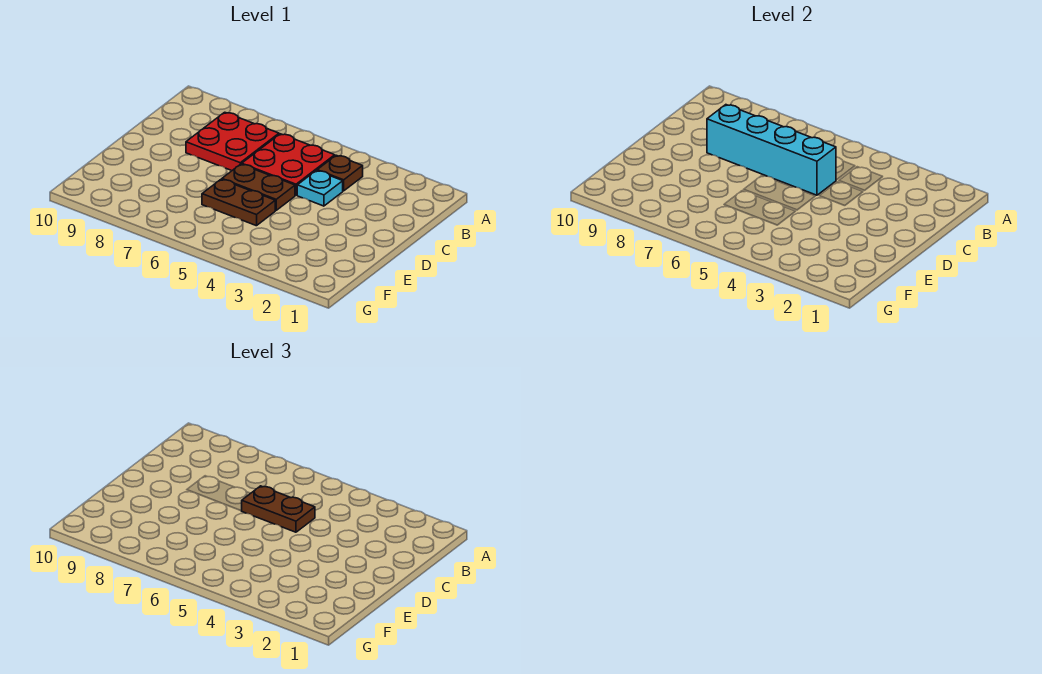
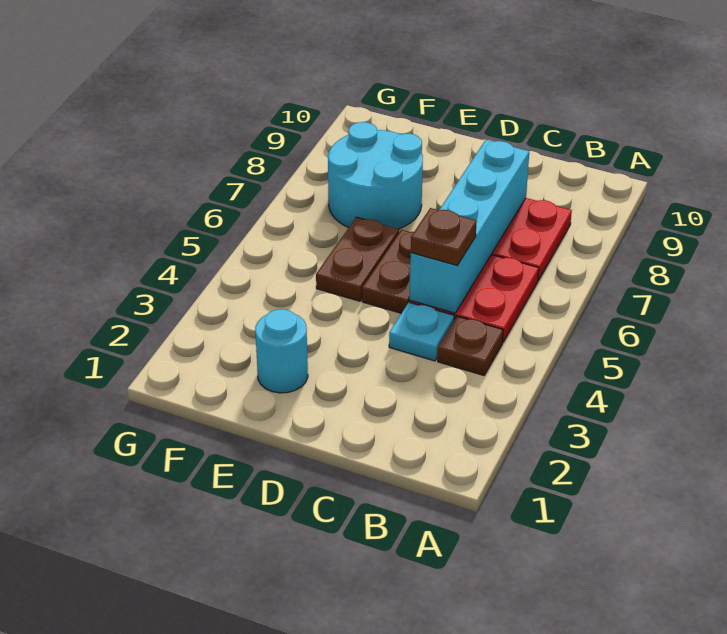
brown plate C5:C6 level 3 -> brown plate C5 level 3
none -> cyan round brick E2 level 1
none -> cyan round brick E7:F8 level 1

